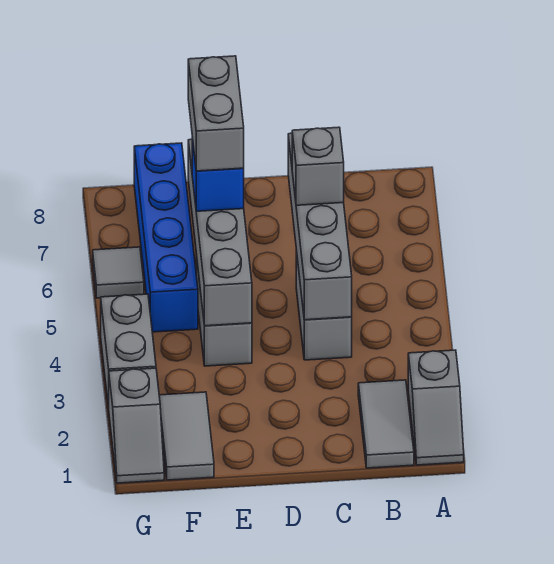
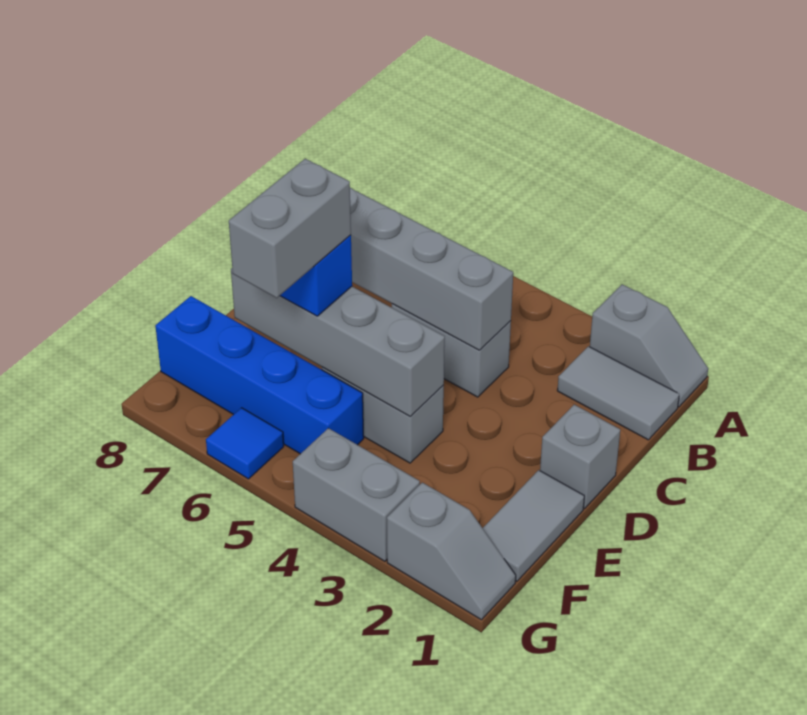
grey brick C6 level 3 -> grey brick D1 level 1
grey brick E6:E7 level 4 -> grey brick E6:F6 level 4
grey tile F1:F2 level 1 -> grey tile E1:F1 level 1
grey tile G6 level 1 -> blue tile G6 level 1

